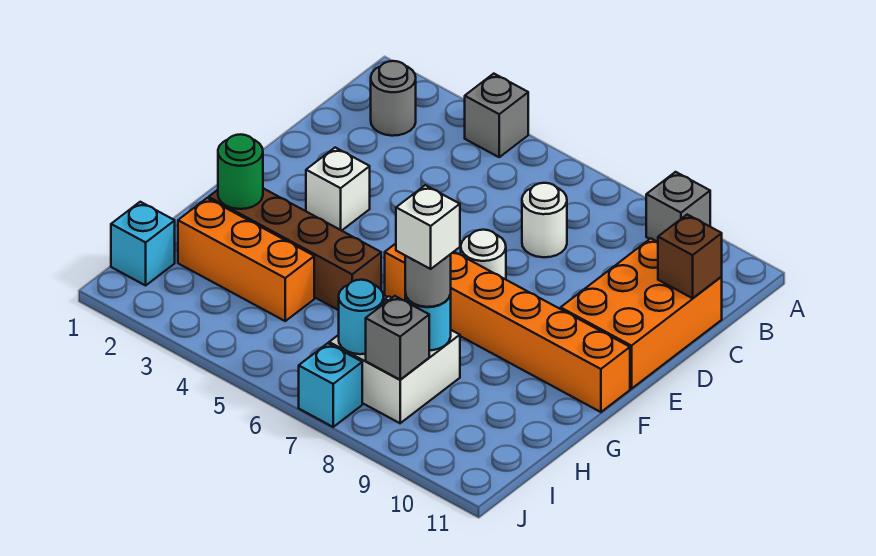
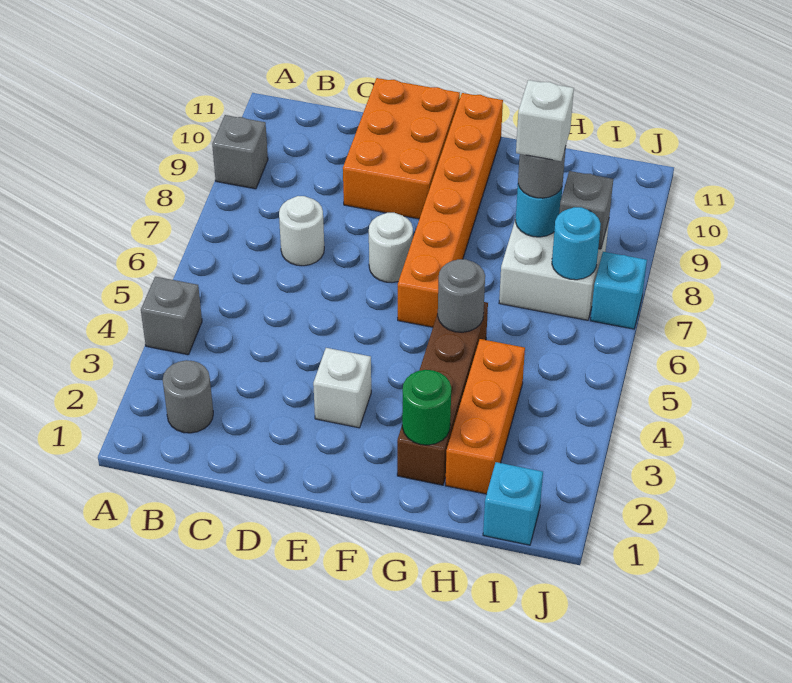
orange brick C10:E11 level 1 -> orange brick D9:E11 level 1
brown brick C11 level 2 -> none
none -> grey round brick G5 level 2

